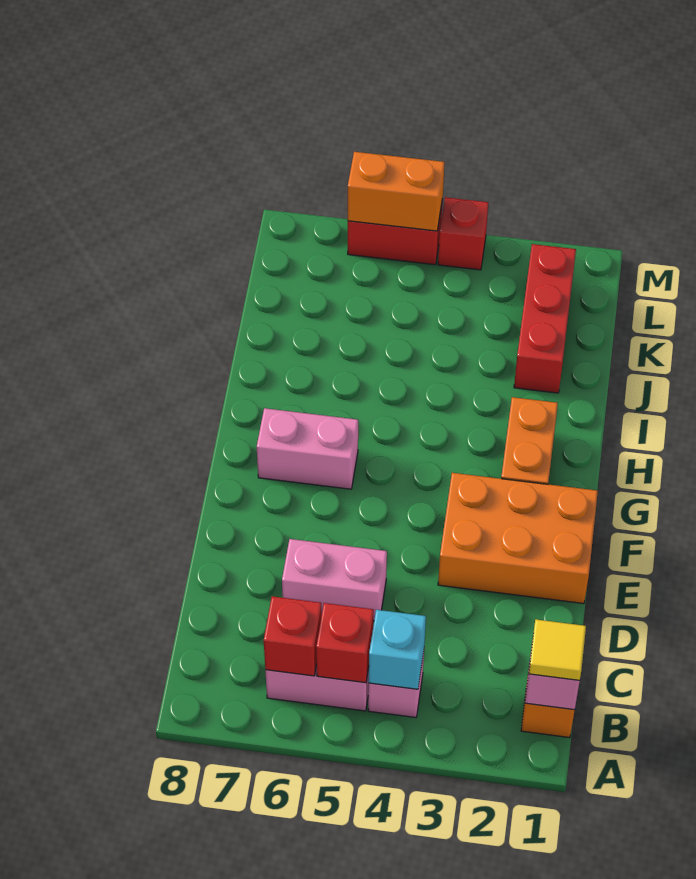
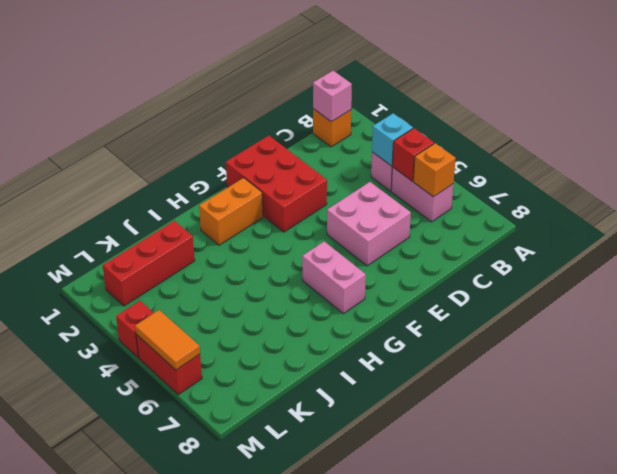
yellow tile B1 level 3 -> none
red brick B6 level 2 -> orange brick B6 level 2
pink brick D5:D6 level 1 -> pink brick D5:E6 level 1
orange brick E1:F3 level 1 -> red brick E1:F3 level 1
orange brick M5:M6 level 2 -> orange tile M5:M6 level 2

